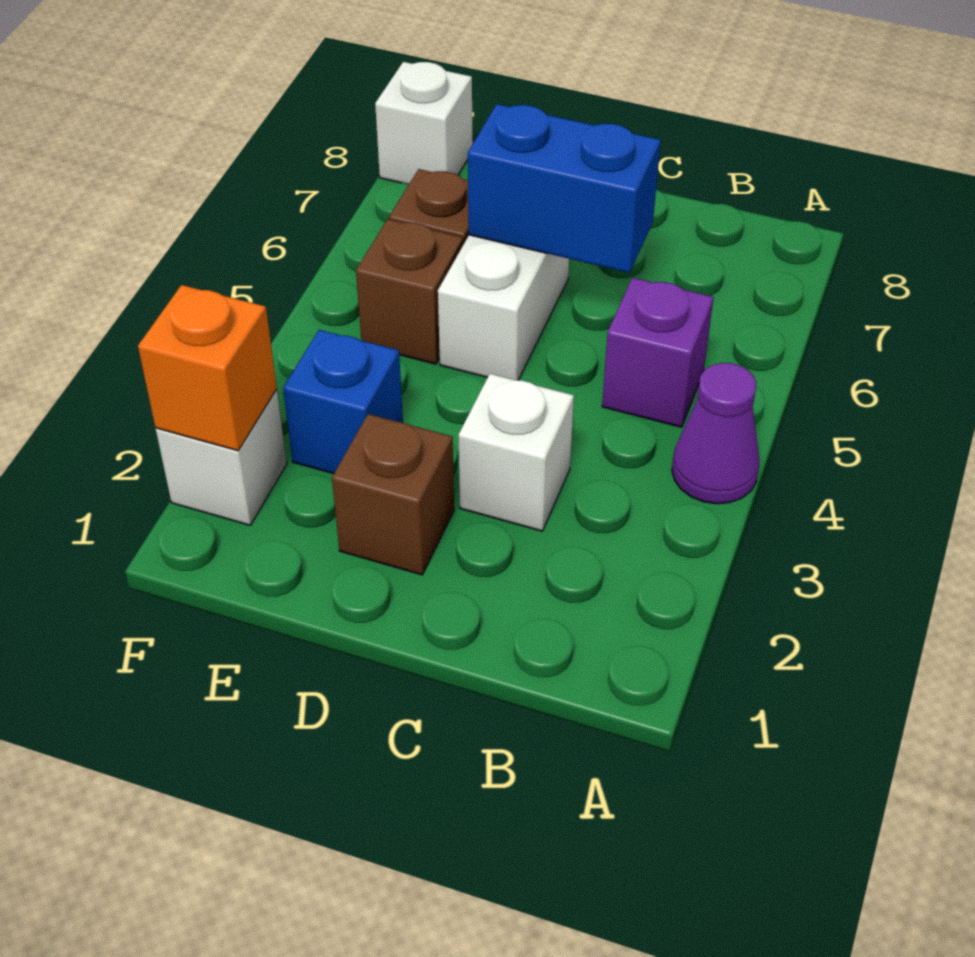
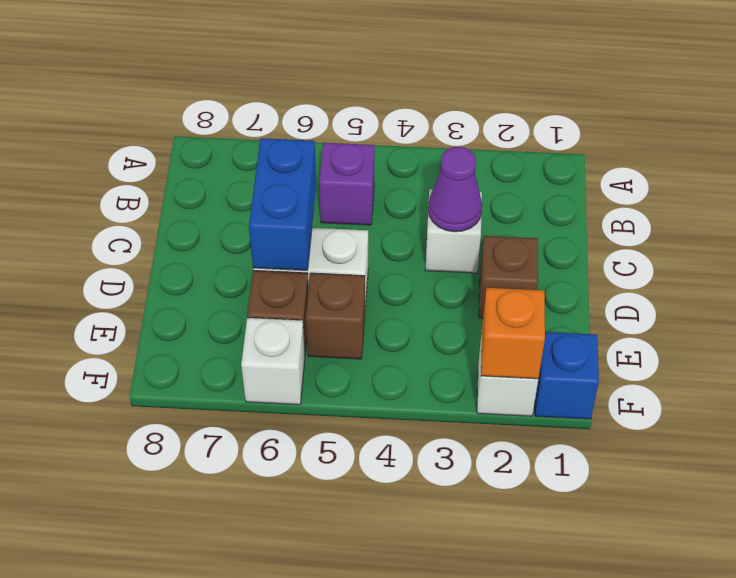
purple cone A4 level 1 -> purple cone C3 level 2
blue brick E3 level 1 -> blue brick F1 level 1
white brick F8 level 1 -> white brick F6 level 1

